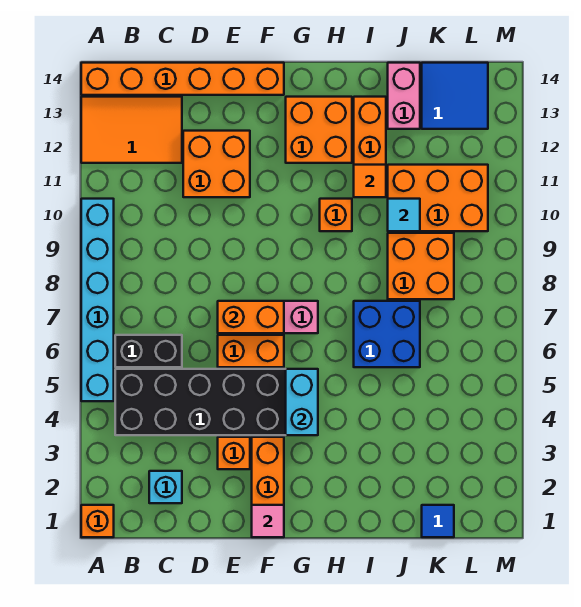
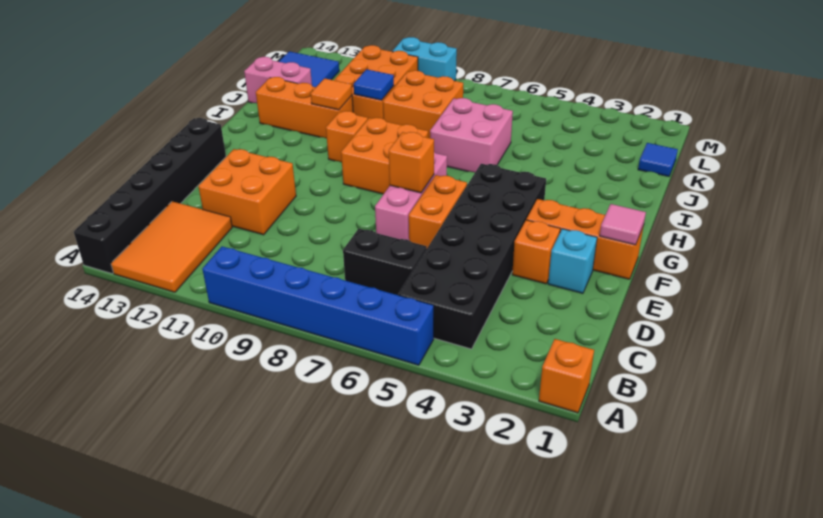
cyan brick A5:A10 level 1 -> blue brick A5:A10 level 1
orange brick A14:F14 level 1 -> black brick A14:F14 level 1
black brick B6:C6 level 1 -> black brick C6:C7 level 1
cyan brick C2 level 1 -> cyan brick E2 level 1
orange brick E7:F7 level 2 -> orange brick F7 level 2
cyan brick G4:G5 level 2 -> cyan brick M9:M10 level 1
orange brick G12:H13 level 1 -> orange brick G8:H9 level 1
blue brick I6:J7 level 1 -> pink brick I6:J7 level 1
cyan tile J10 level 2 -> blue tile J10 level 2

